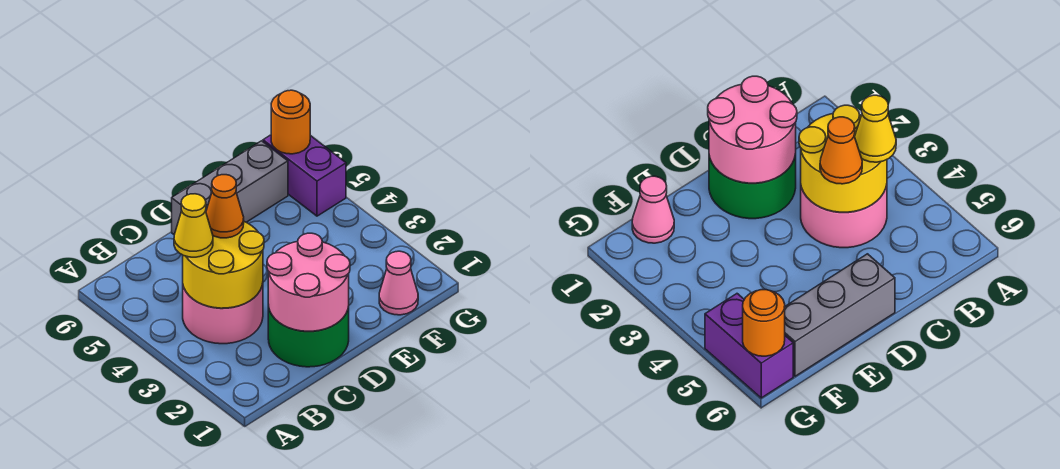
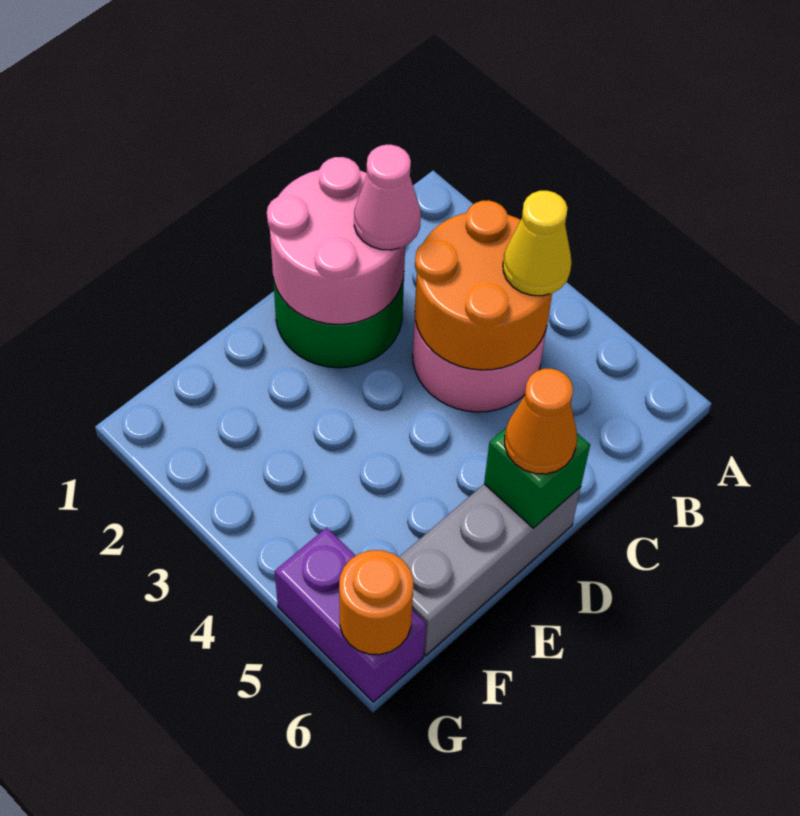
yellow round brick B3:C4 level 2 -> orange round brick B3:C4 level 2
orange cone C4 level 3 -> orange cone D6 level 3
none -> green brick D6 level 2
pink cone F1 level 1 -> pink cone C2 level 3

